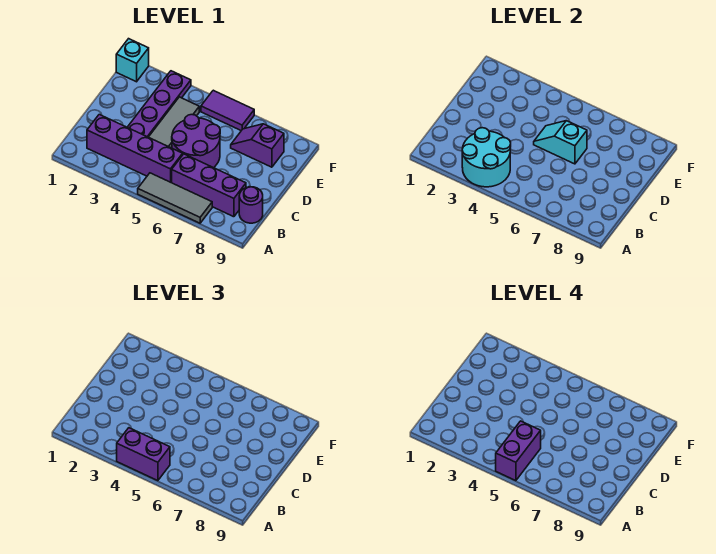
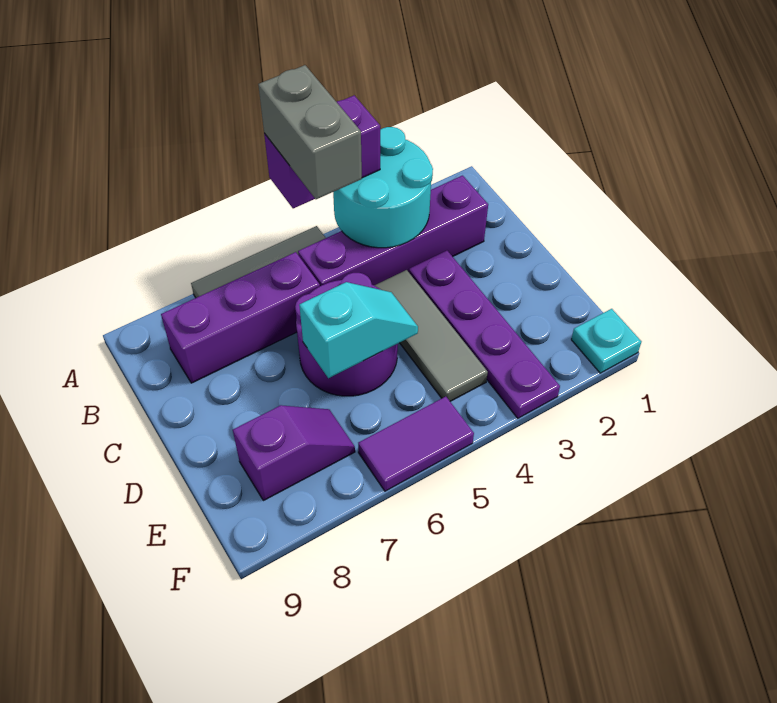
purple brick A5:B5 level 4 -> grey brick A5:B5 level 4
purple round brick B9 level 1 -> none
cyan brick F1 level 1 -> cyan plate F1 level 1

